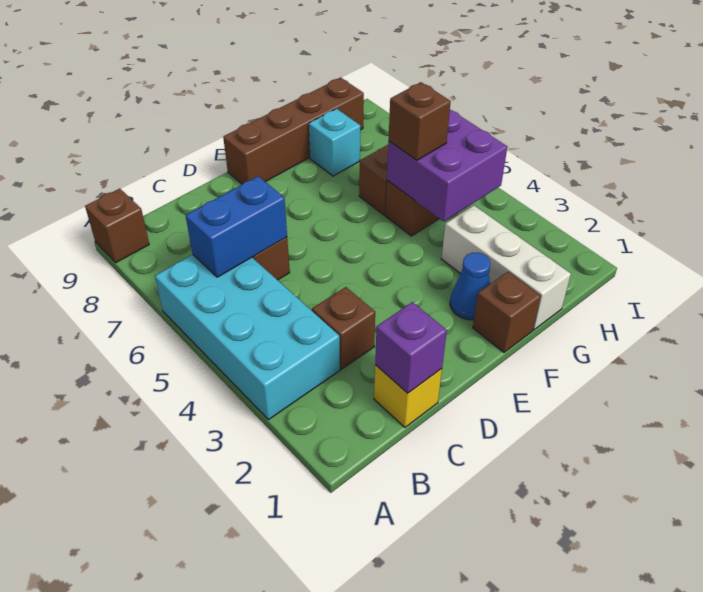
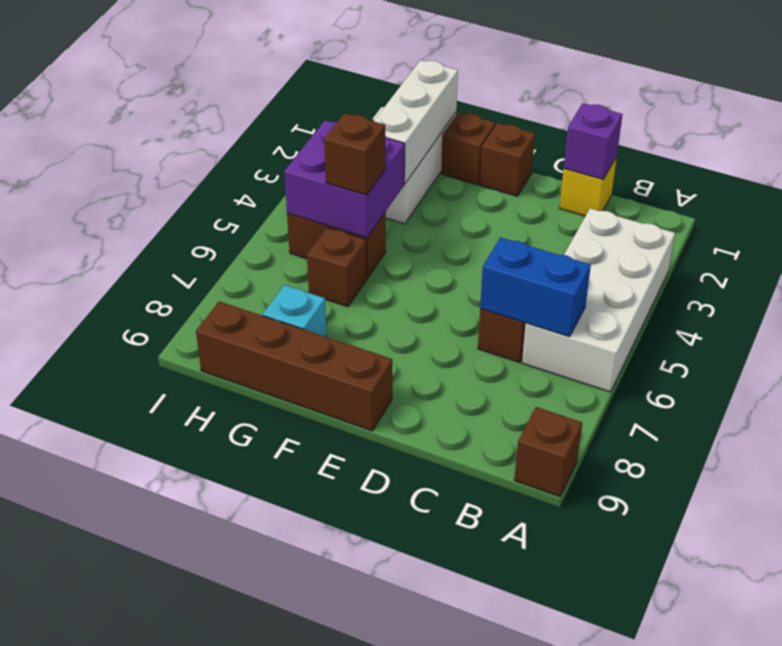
cyan brick A3:B6 level 1 -> white brick A3:B6 level 1
brown brick C3 level 1 -> brown brick E1 level 1
blue cone F2 level 1 -> none
none -> white brick G1:G3 level 2

